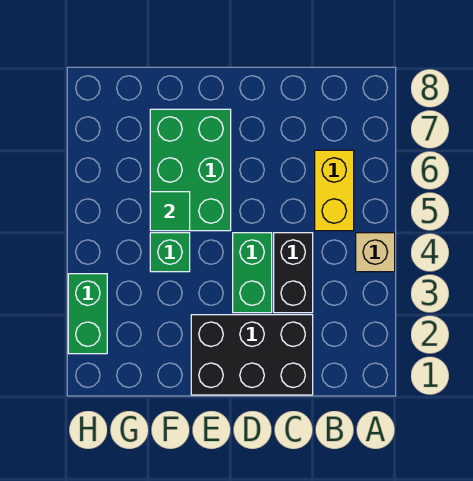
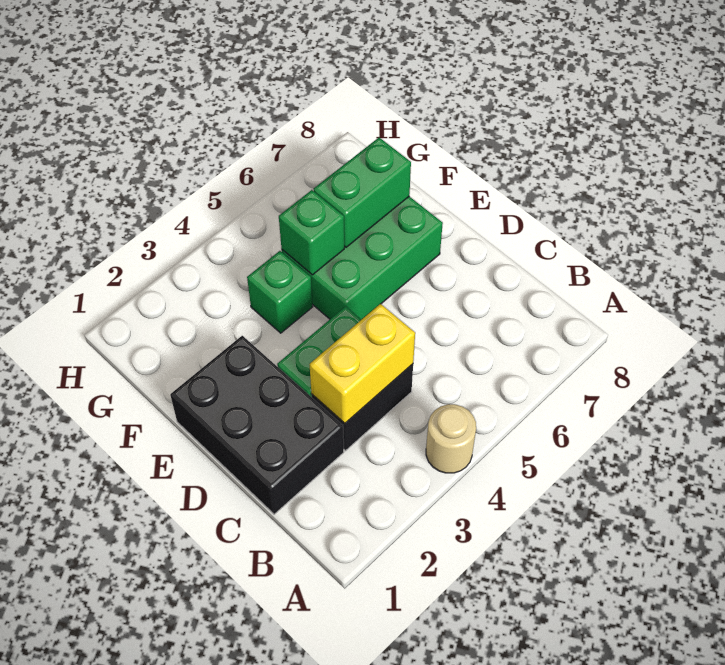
tan brick A4 level 1 -> tan round brick A4 level 1
yellow brick B5:B6 level 1 -> yellow brick C3:C4 level 2
green tile F5 level 2 -> green brick F5 level 2
green brick H2:H3 level 1 -> green brick F6:F7 level 2

